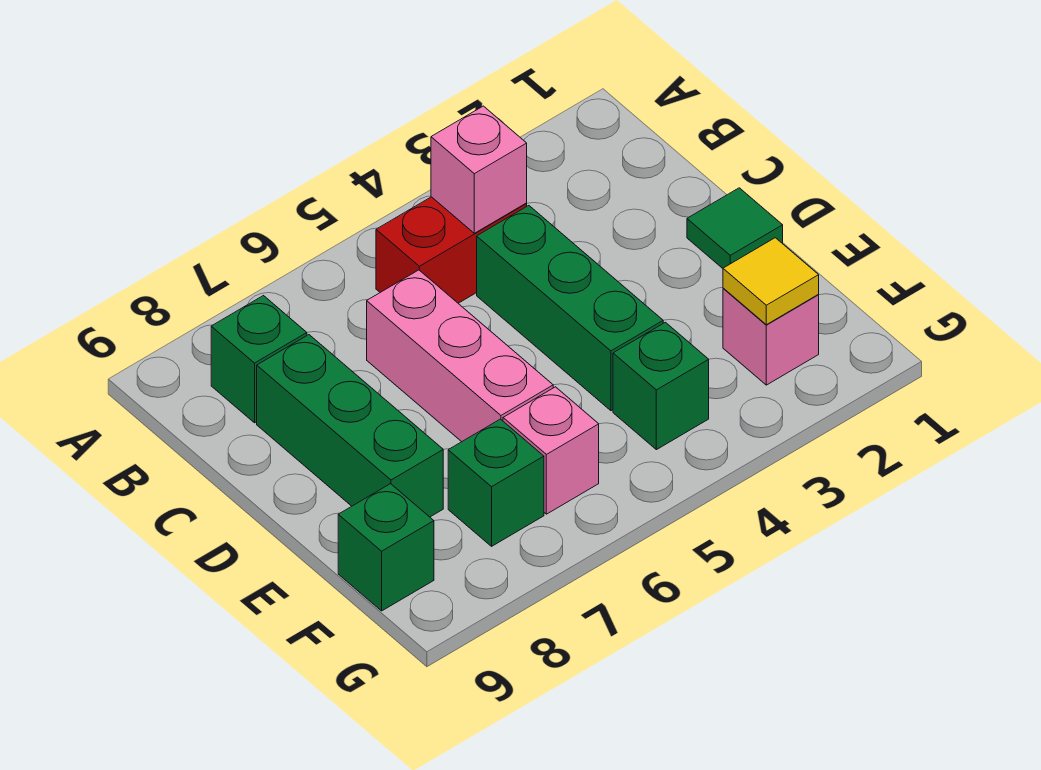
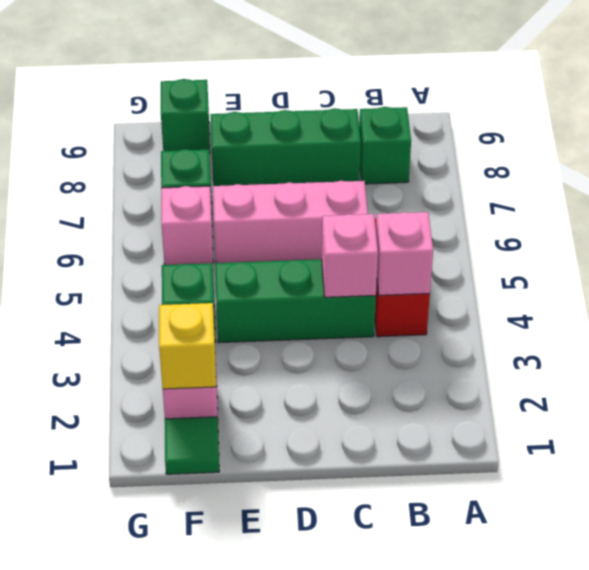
none -> pink brick C4 level 2
green tile D1 level 1 -> green tile F1 level 1
yellow tile F2 level 2 -> yellow brick F2 level 2

